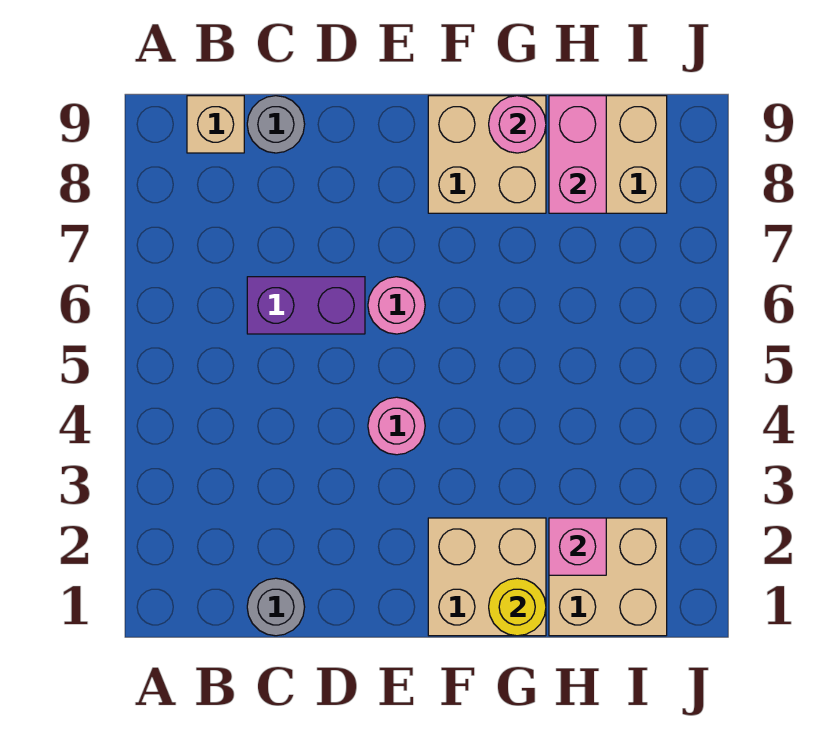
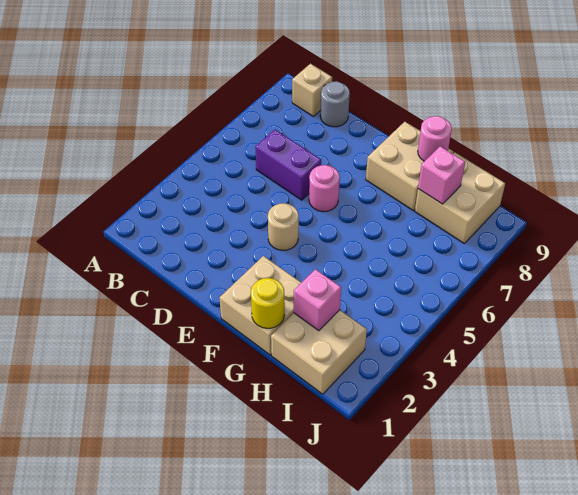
grey round brick C1 level 1 -> none
pink round brick E4 level 1 -> tan round brick E4 level 1
pink brick H8:H9 level 2 -> pink brick H8 level 2

